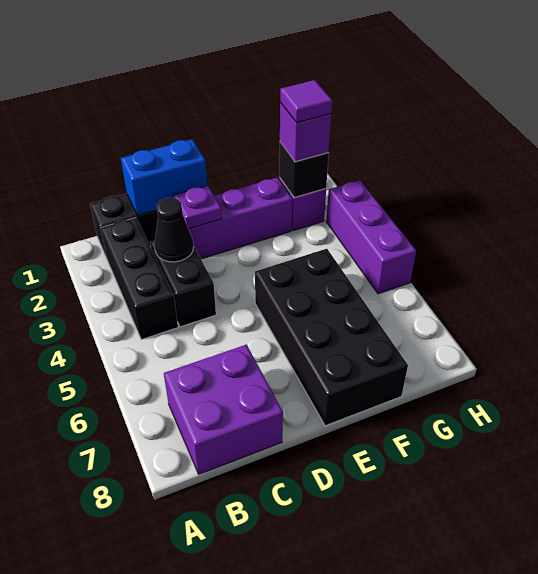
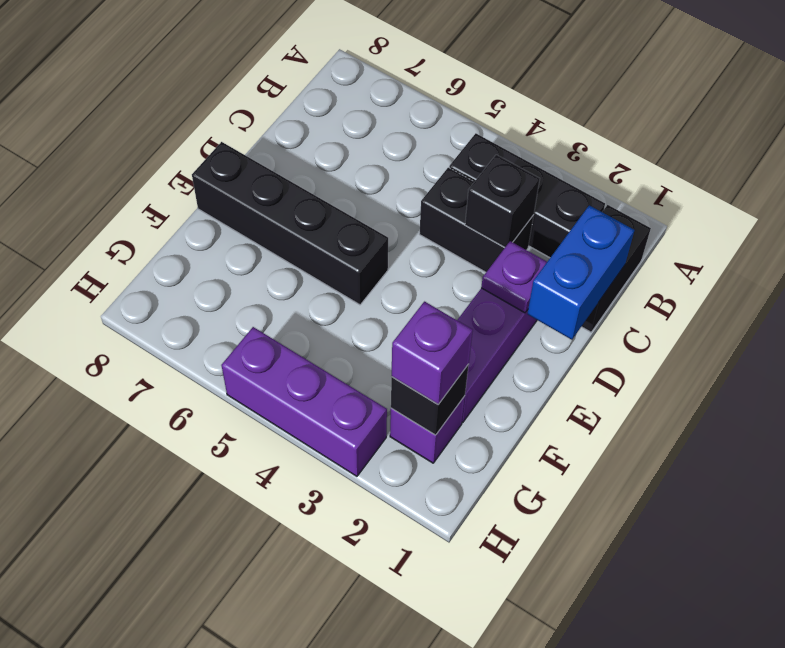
purple brick B7:C8 level 1 -> none
black cone C3 level 2 -> black brick C3 level 2
black brick E5:F8 level 1 -> black brick E5:E8 level 1
purple tile G2 level 4 -> none

